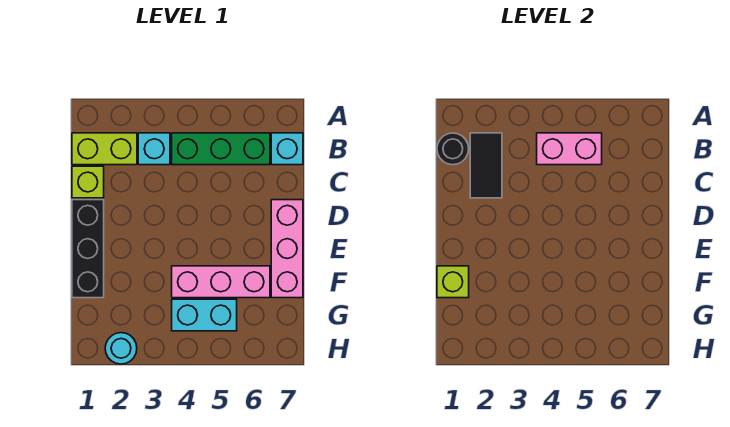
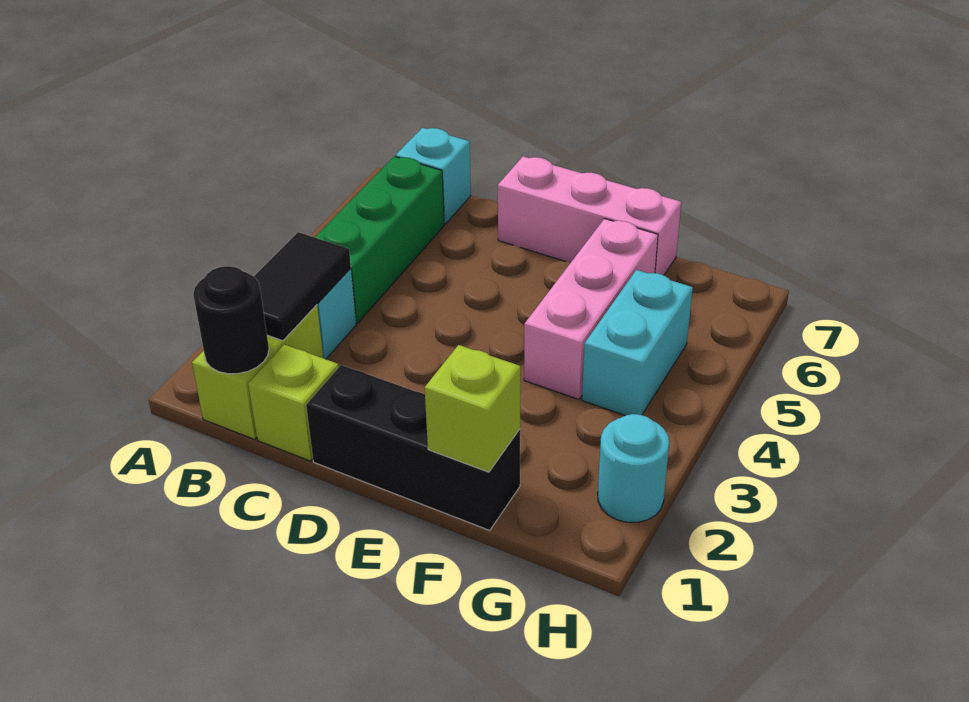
black tile B2:C2 level 2 -> black tile B2:B3 level 2
pink brick B4:B5 level 2 -> none

